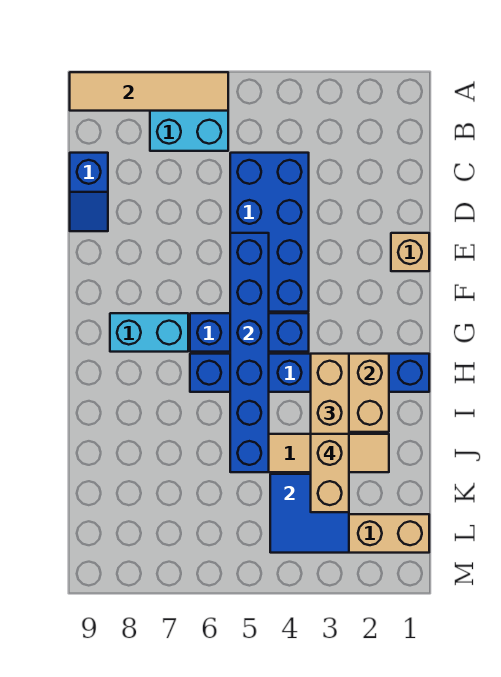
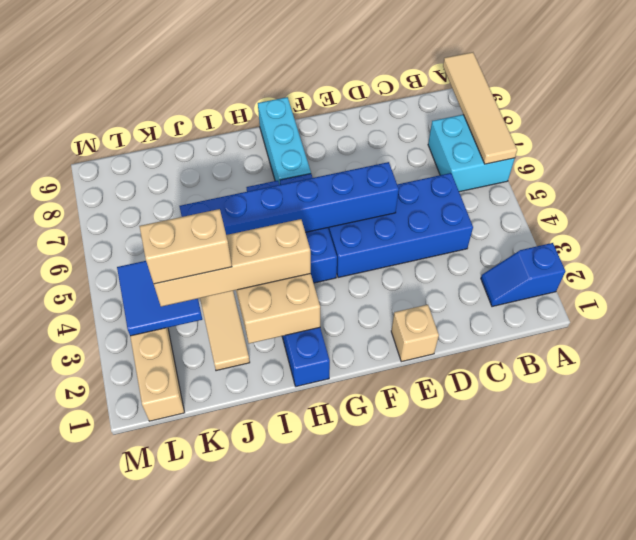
blue slope C9:D9 level 1 top C -> blue slope A2:B2 level 1 top A
cyan brick G7:G8 level 1 -> cyan brick G7:G9 level 1

